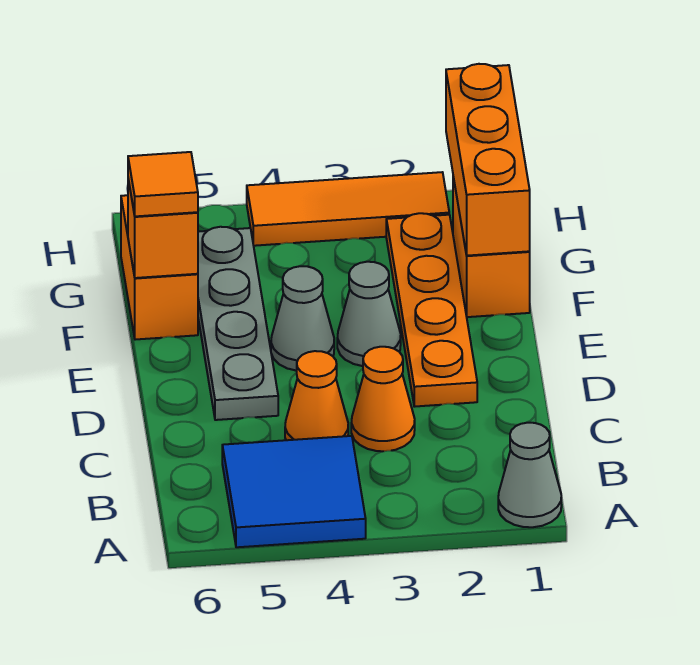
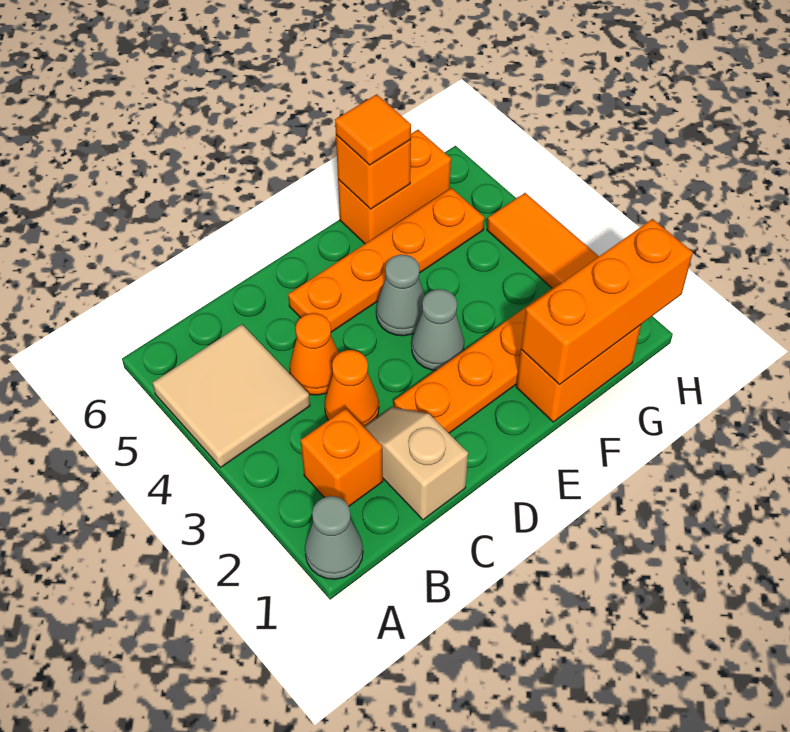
blue tile A4:B5 level 1 -> tan tile A4:B5 level 1
none -> orange brick B2 level 1
none -> tan slope C1:C2 level 1 top 1
grey plate D5:G5 level 1 -> orange plate D5:G5 level 1

